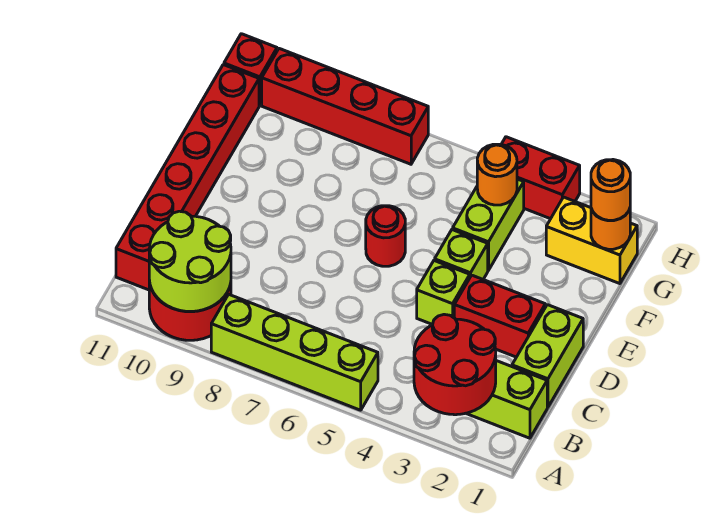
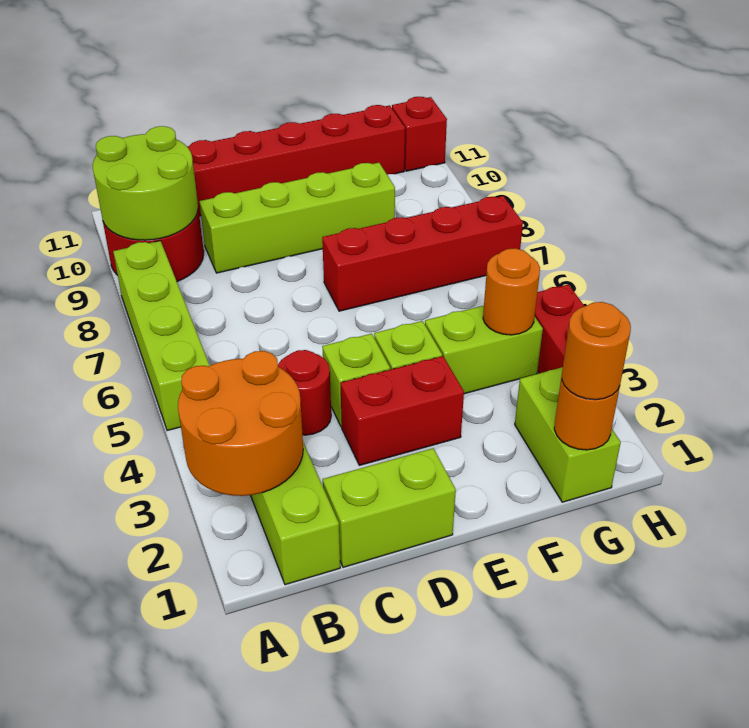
red round brick A2:B3 level 2 -> orange round brick A2:B3 level 2
none -> lime brick C9:F9 level 1
red brick D2:D3 level 1 -> red brick D3:E3 level 1
red round brick E6 level 1 -> red round brick C4 level 1
yellow brick G1:G2 level 1 -> lime brick G1:G2 level 1
red brick H7:H10 level 1 -> red brick E7:H7 level 1

